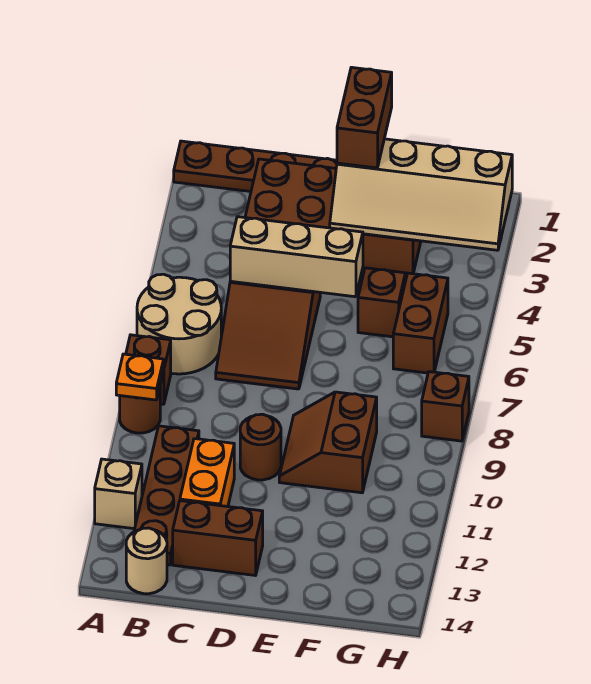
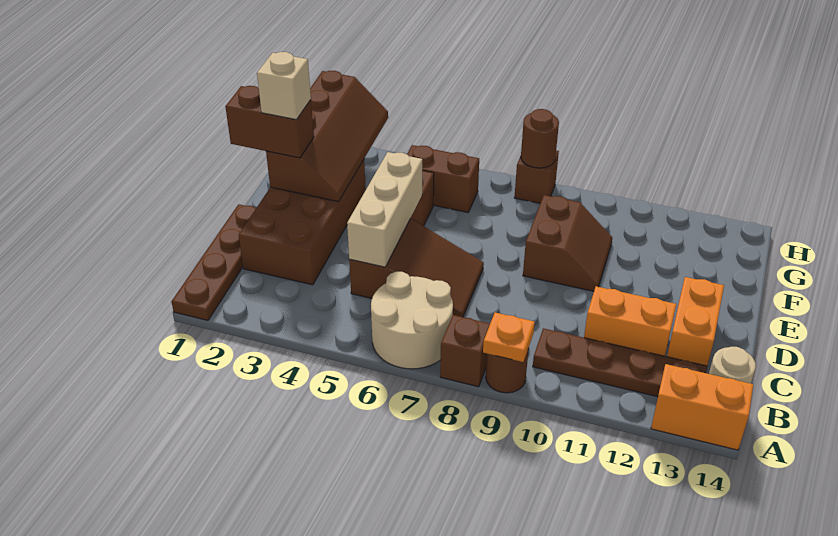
tan brick A12 level 1 -> tan brick E2 level 4
none -> orange brick A13:A14 level 1
brown brick C13:D13 level 1 -> orange brick C13:D13 level 1
brown round brick D10 level 1 -> brown round brick H8 level 2
tan slope E2:H3 level 2 top 2 -> brown slope E2:H3 level 2 top 2
brown slope E9:F10 level 1 top F -> brown slope E9:F10 level 1 top 9

